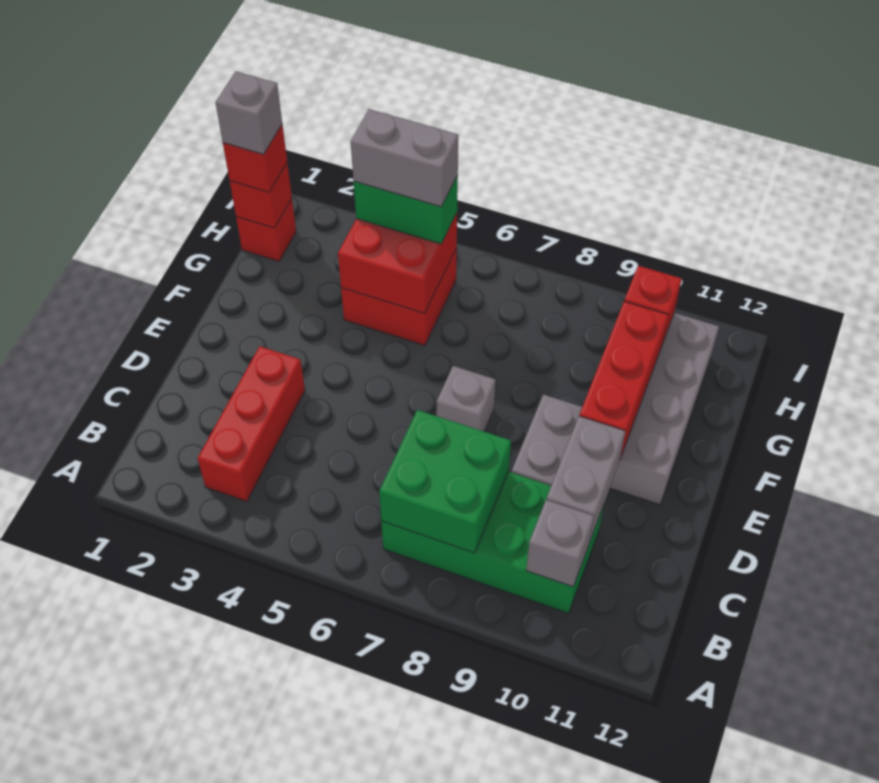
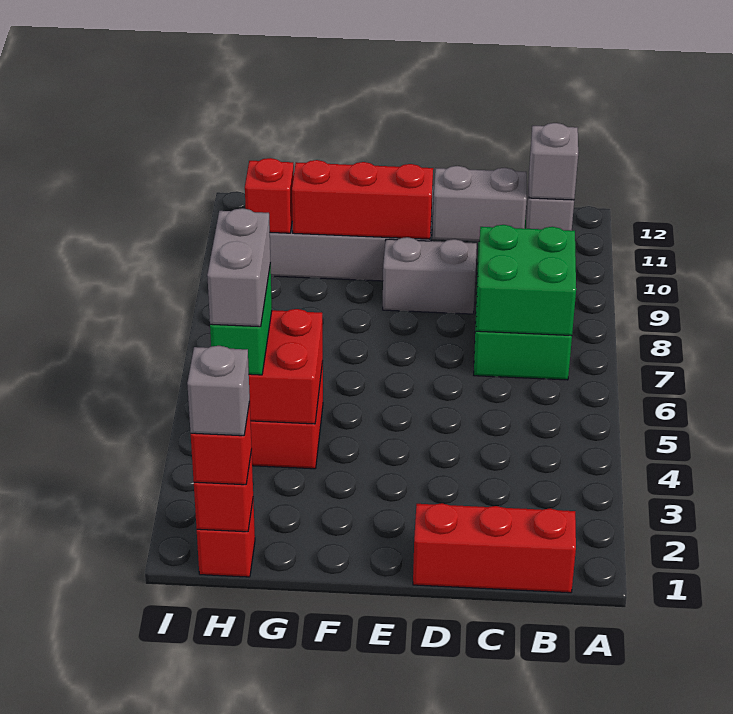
red brick B3:D3 level 1 -> red brick B1:D1 level 1
grey brick E7 level 1 -> grey brick B10 level 3

